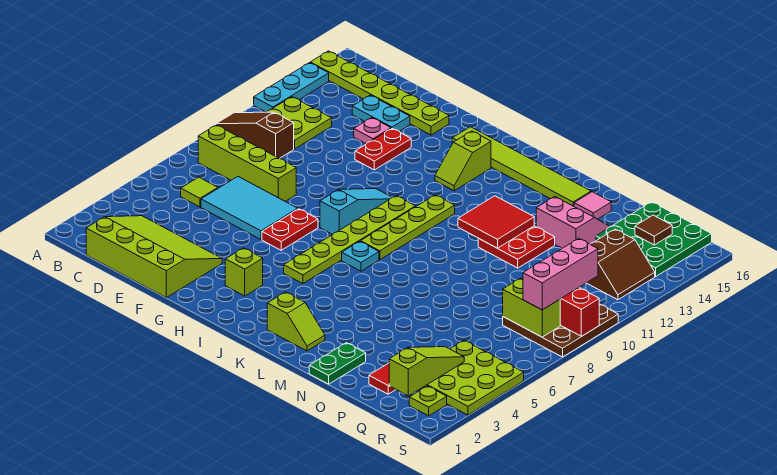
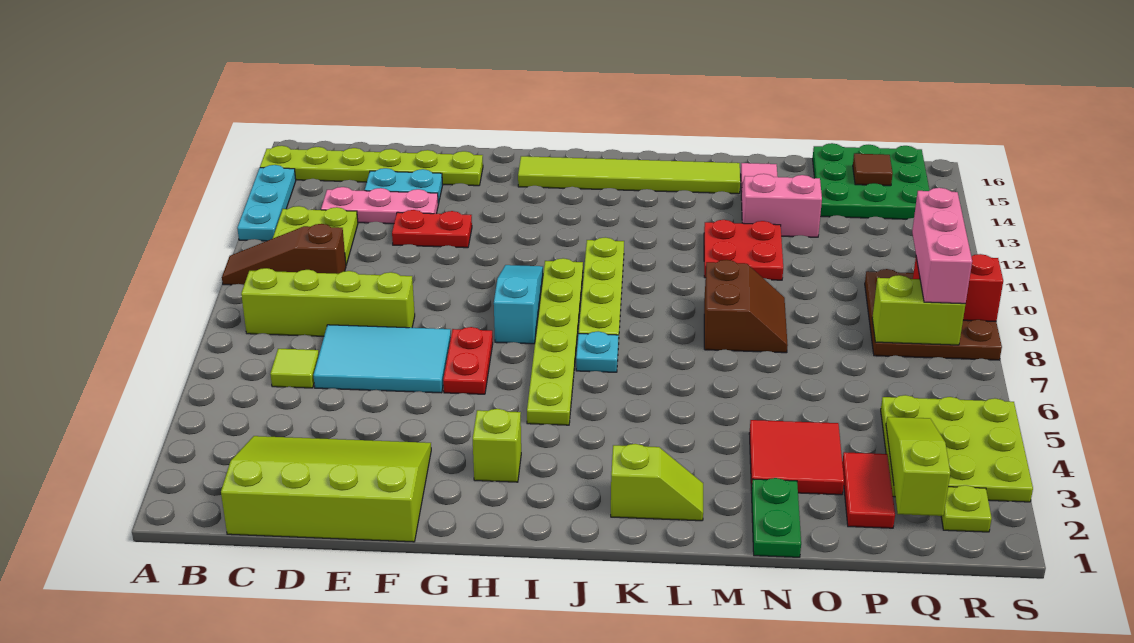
pink plate E13 level 1 -> pink plate C13:E13 level 1
red plate F12:F13 level 1 -> red plate E12:F12 level 1
lime slope I13:I14 level 1 top 14 -> none
red tile L11:M12 level 2 -> red tile N3:O4 level 1
brown slope Q12:R13 level 1 top Q -> brown slope M8:N9 level 1 top M

